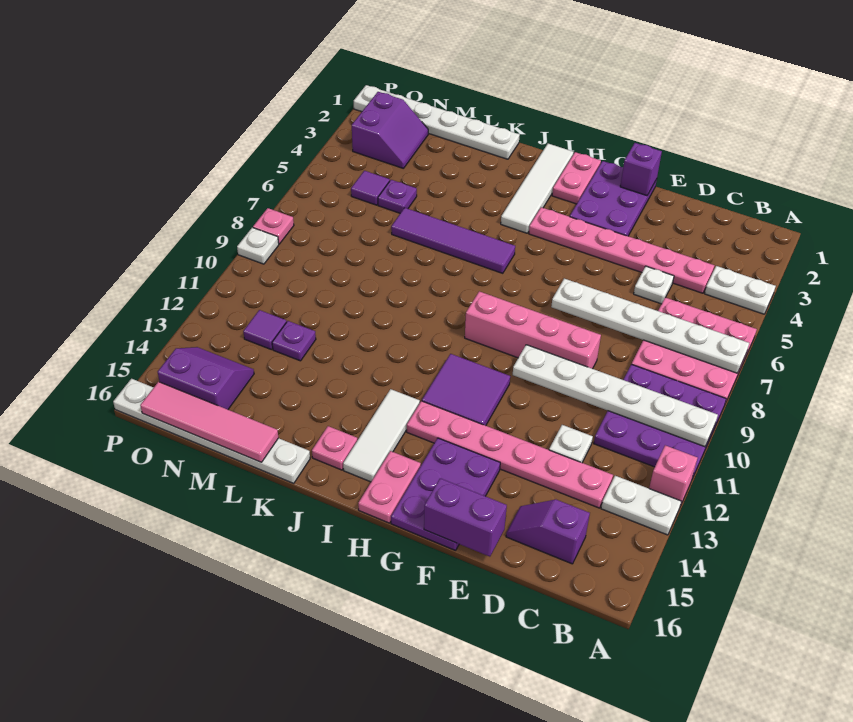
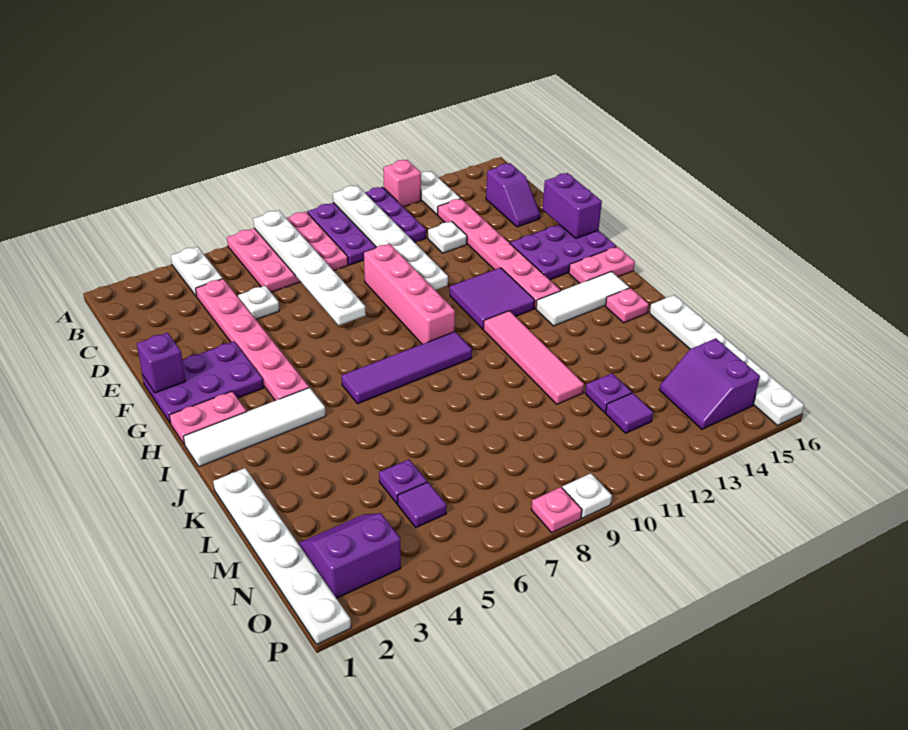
purple tile I6:L6 level 1 -> purple tile I6:I9 level 1
pink tile L16:O16 level 2 -> pink tile I11:L11 level 1

